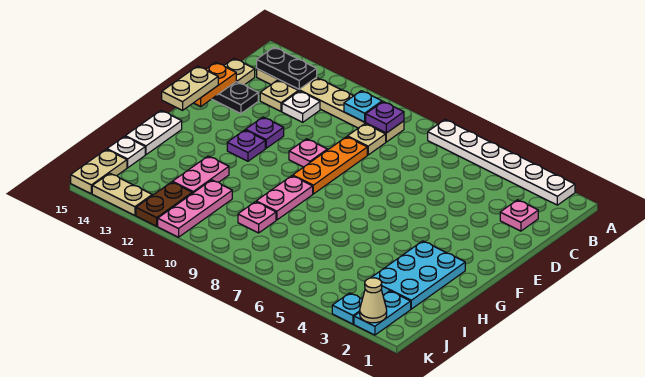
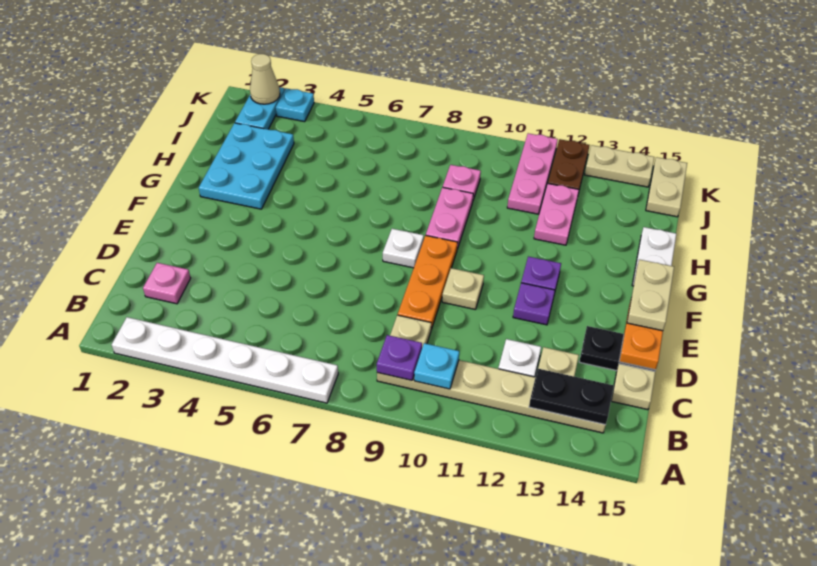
pink plate E10 level 1 -> tan plate E10 level 1
white plate I15 level 1 -> white plate F8 level 1

